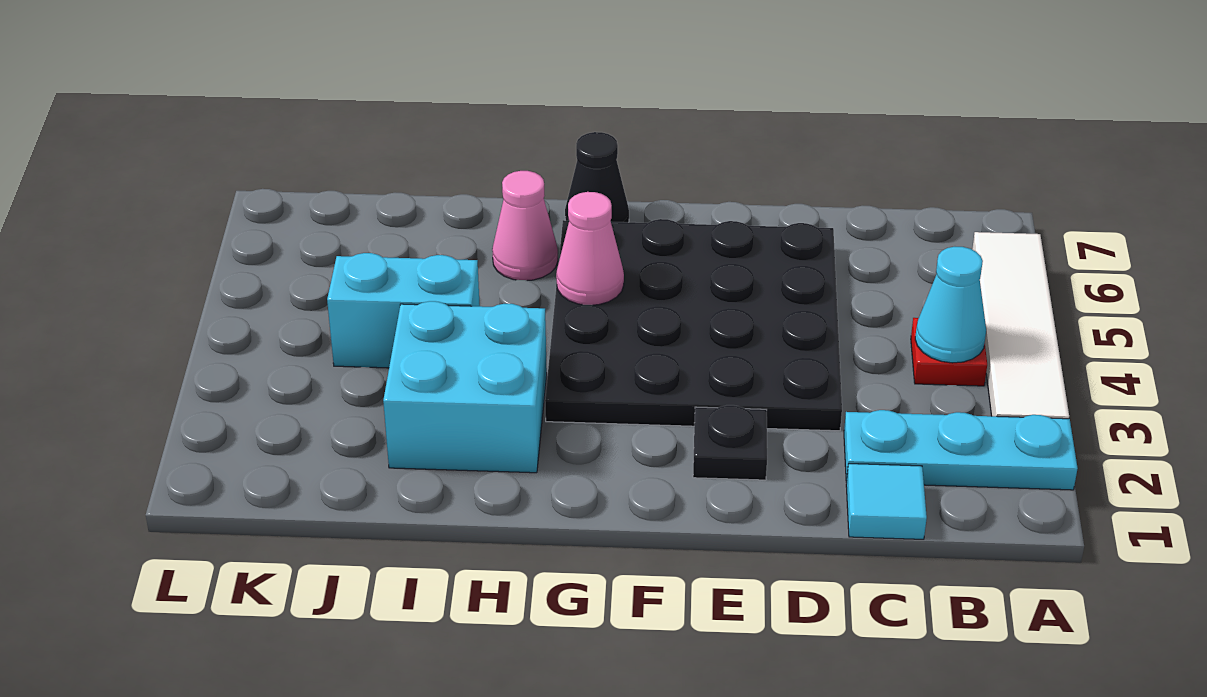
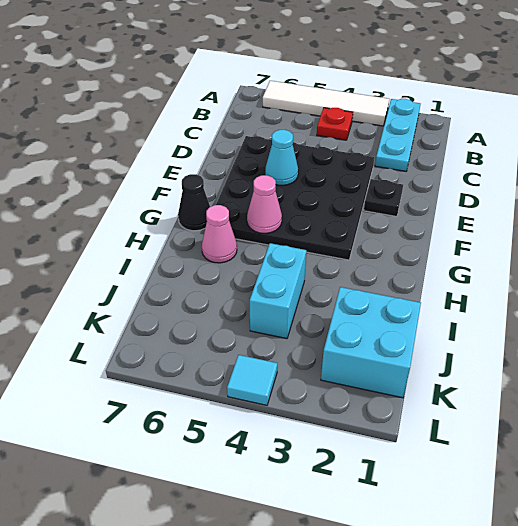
cyan cone B4 level 2 -> cyan cone E5 level 2
cyan tile C1 level 1 -> cyan tile L4 level 1
cyan brick H2:I3 level 1 -> cyan brick J1:K2 level 1

